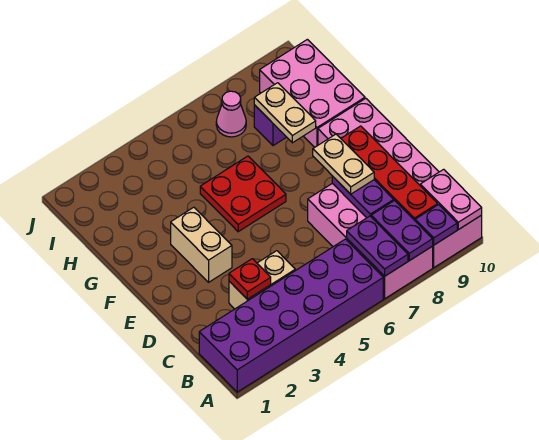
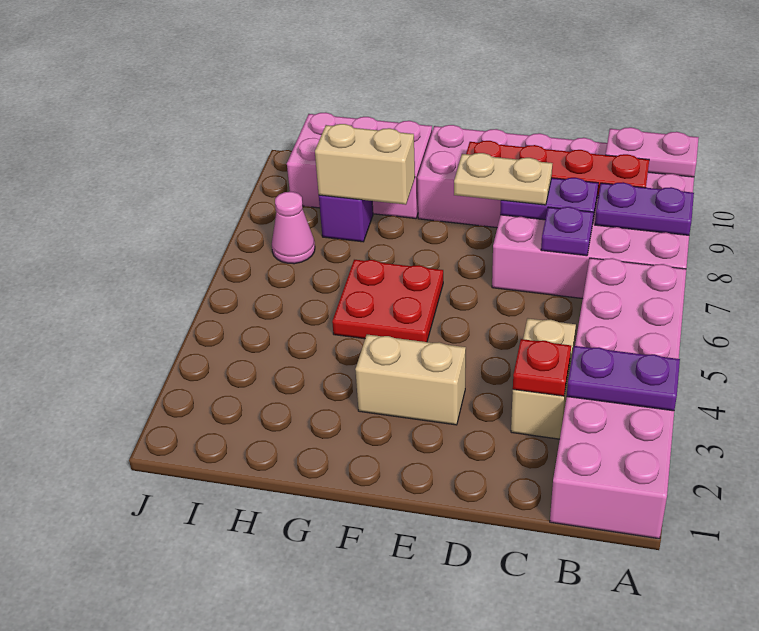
purple brick A1:B6 level 1 -> pink brick A1:B6 level 1
purple plate A7:B7 level 2 -> purple plate A3:B3 level 2
purple plate A9 level 2 -> purple plate C7 level 2
tan plate G8:H8 level 2 -> tan brick G8:H8 level 2

